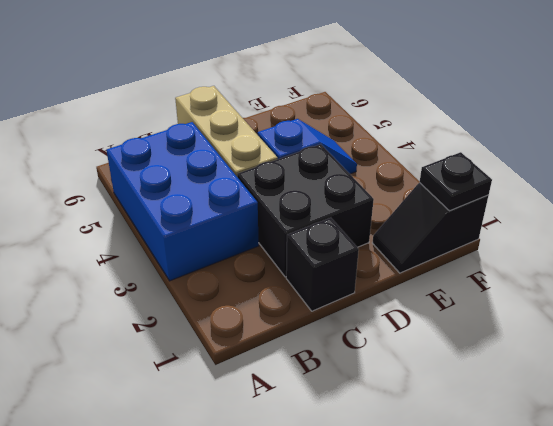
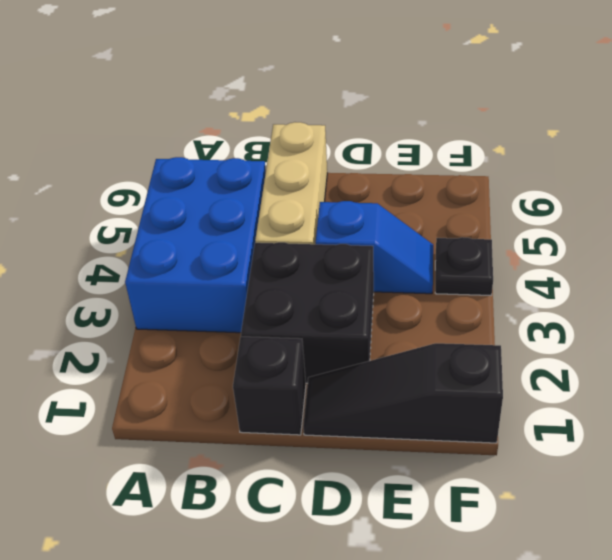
black slope E1:F1 level 1 top F -> black slope D1:F1 level 1 top F
black plate F1 level 2 -> black plate F4 level 1

